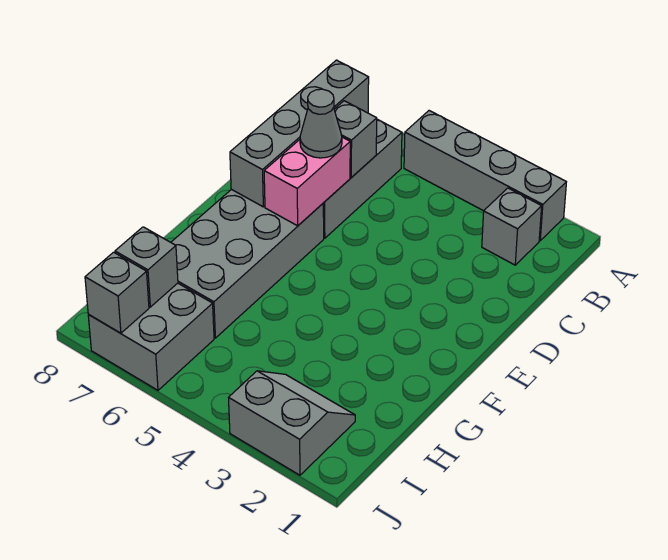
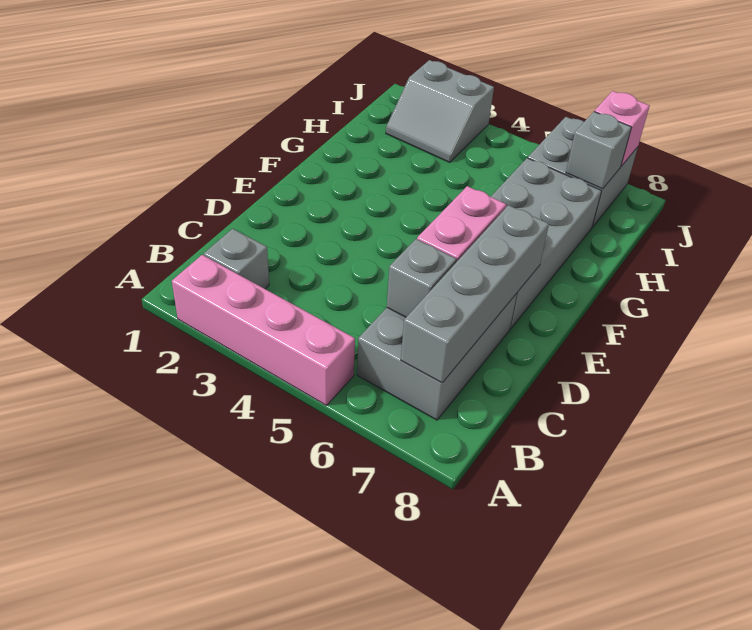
grey brick A2:A5 level 1 -> pink brick A2:A5 level 1
grey cone D6 level 3 -> none
grey brick J7 level 2 -> pink brick J7 level 2

